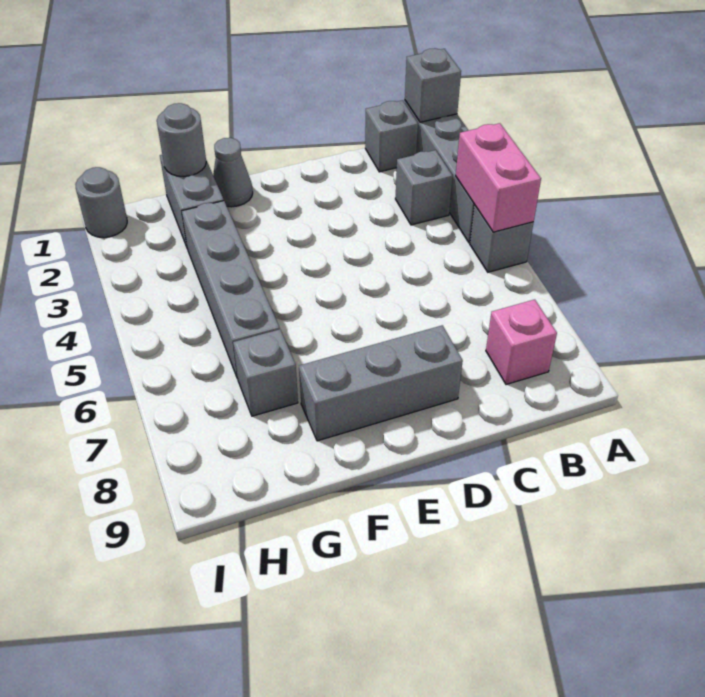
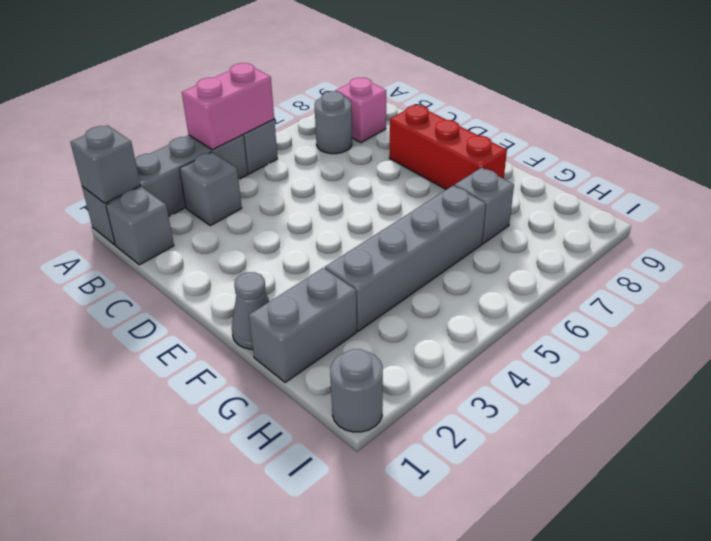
grey brick D8:F8 level 1 -> red brick D8:F8 level 1
grey round brick G1 level 2 -> grey round brick B7 level 1

